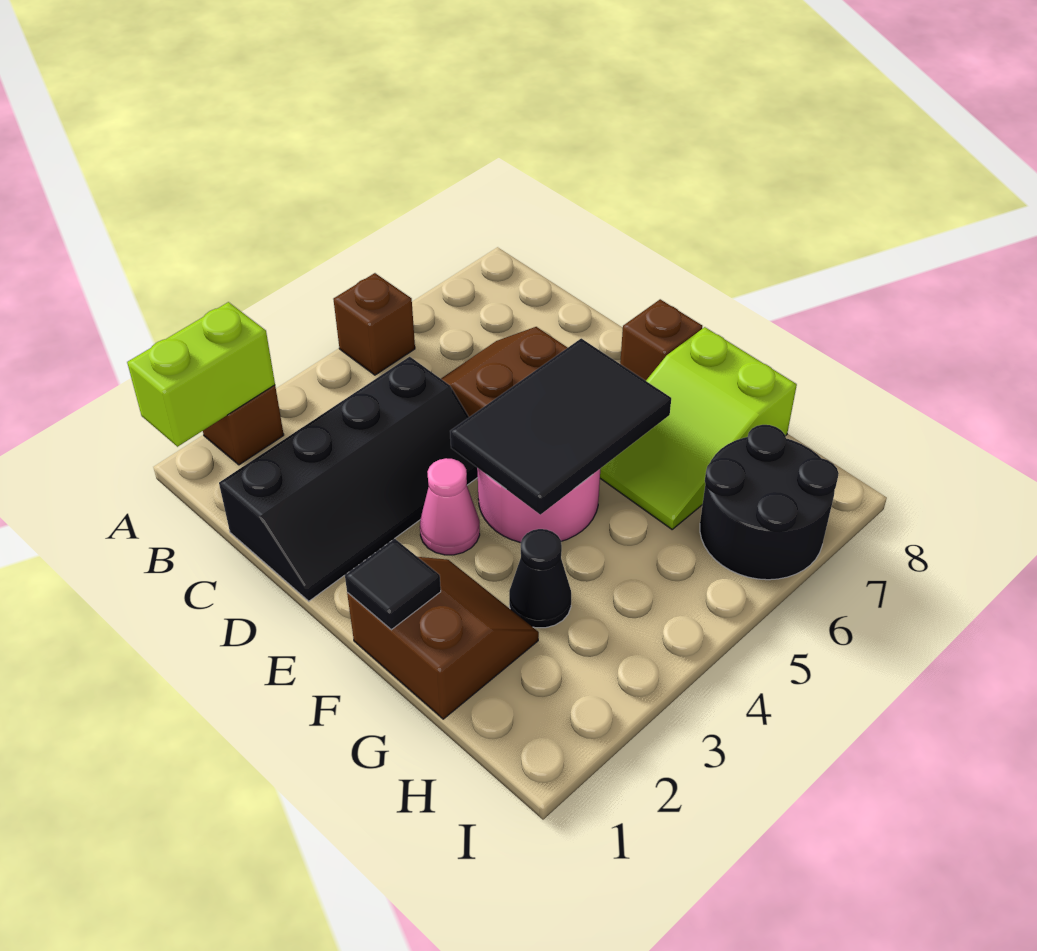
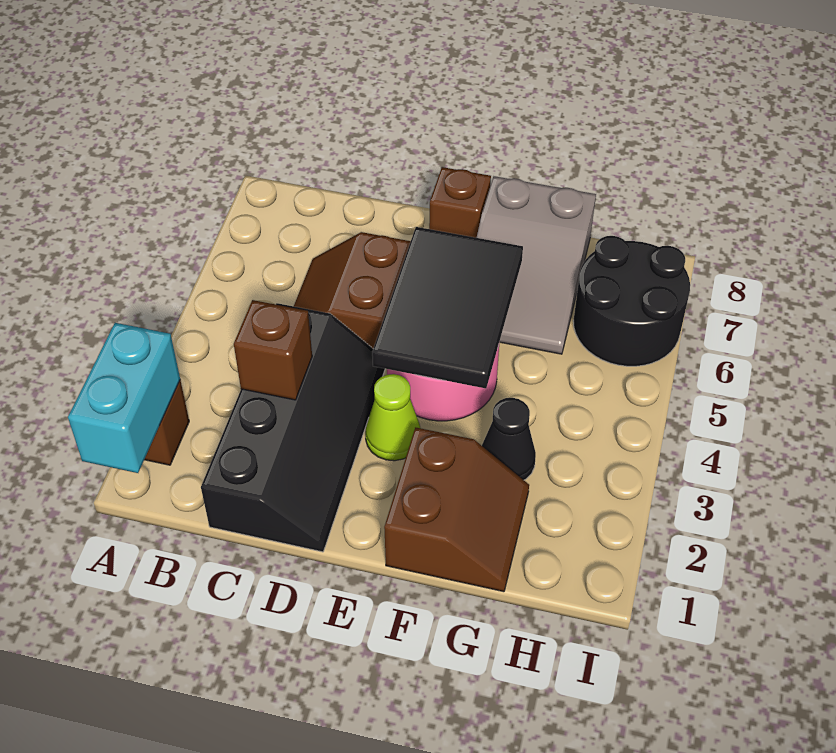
lime brick A1:A2 level 2 -> cyan brick A1:A2 level 2
brown brick A5 level 1 -> brown brick C3 level 2
pink cone E3 level 1 -> lime cone E3 level 1
brown slope F1:G2 level 1 top 1 -> brown slope F1:G2 level 1 top F
black tile F1 level 2 -> none
lime slope F6:G8 level 1 top 8 -> grey slope F6:G8 level 1 top 8

